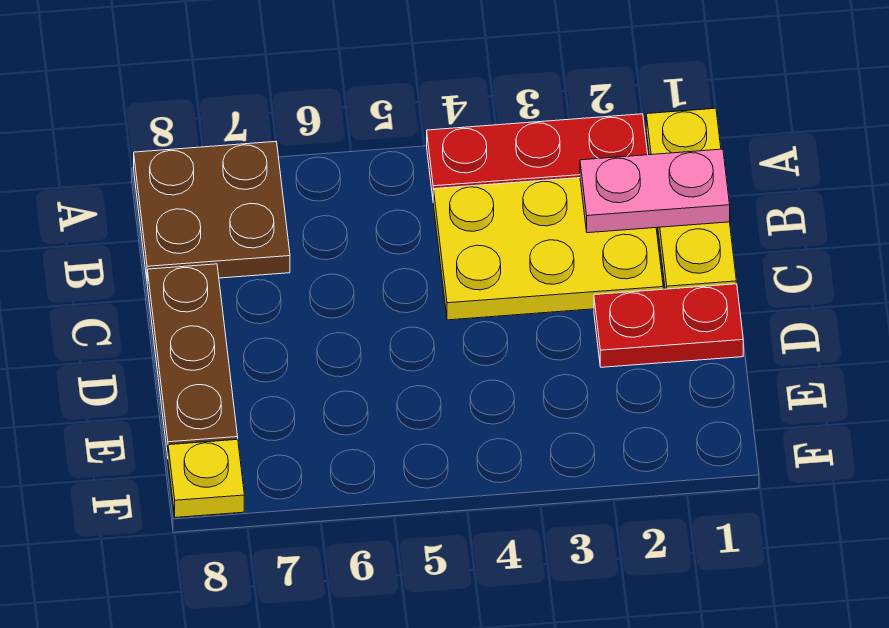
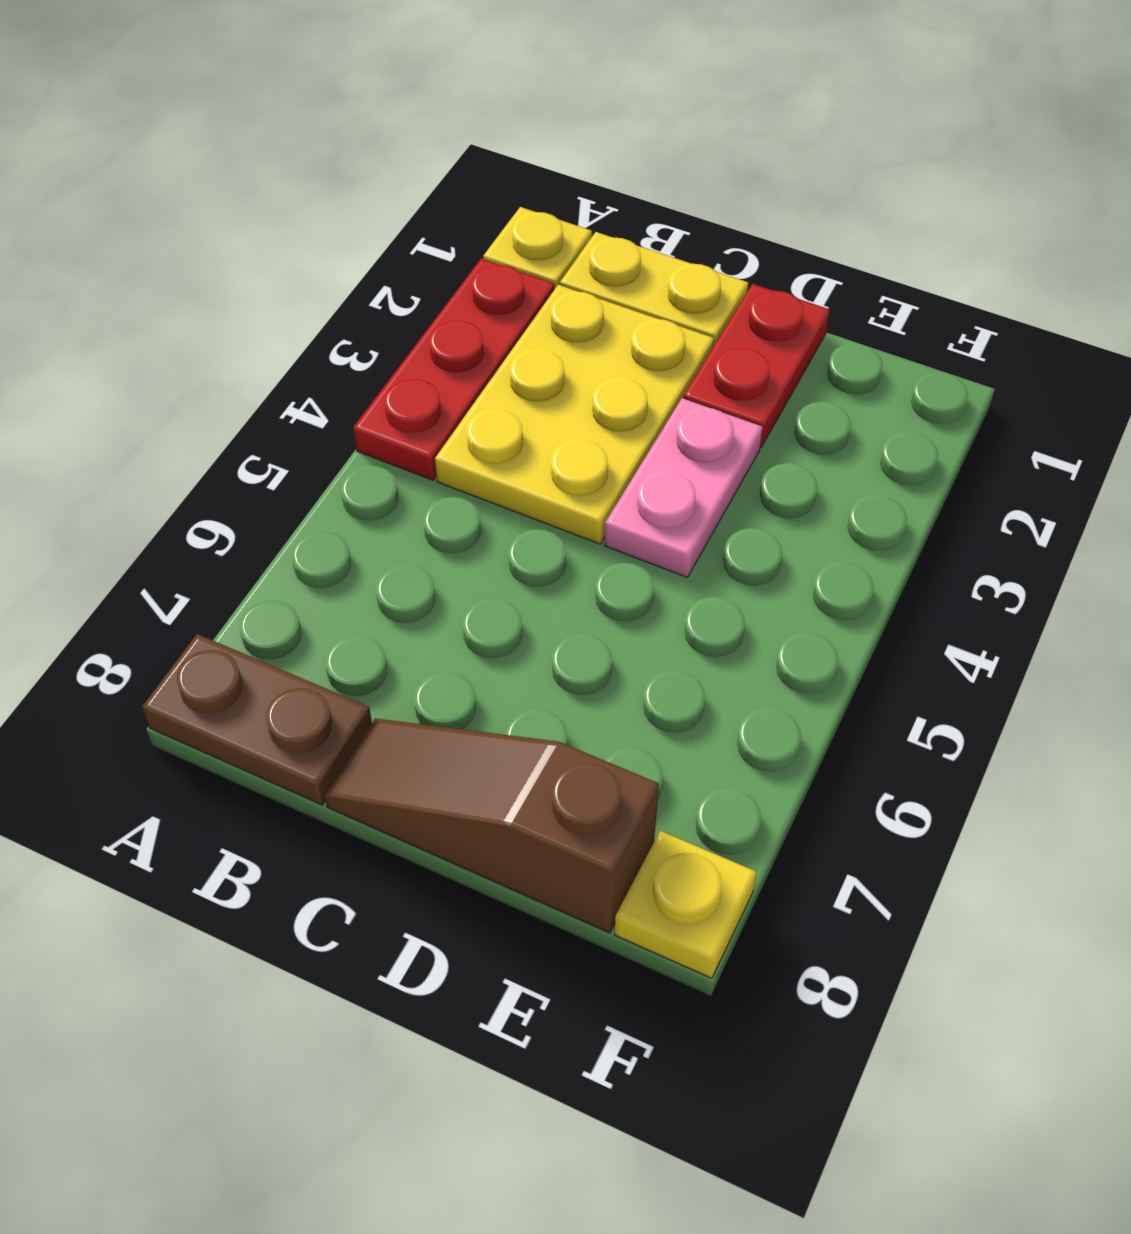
brown plate A7:B8 level 1 -> brown plate A8:B8 level 1
pink plate B1:B2 level 2 -> pink plate D3:D4 level 1
brown plate C8:E8 level 1 -> brown slope C8:E8 level 1 top E

